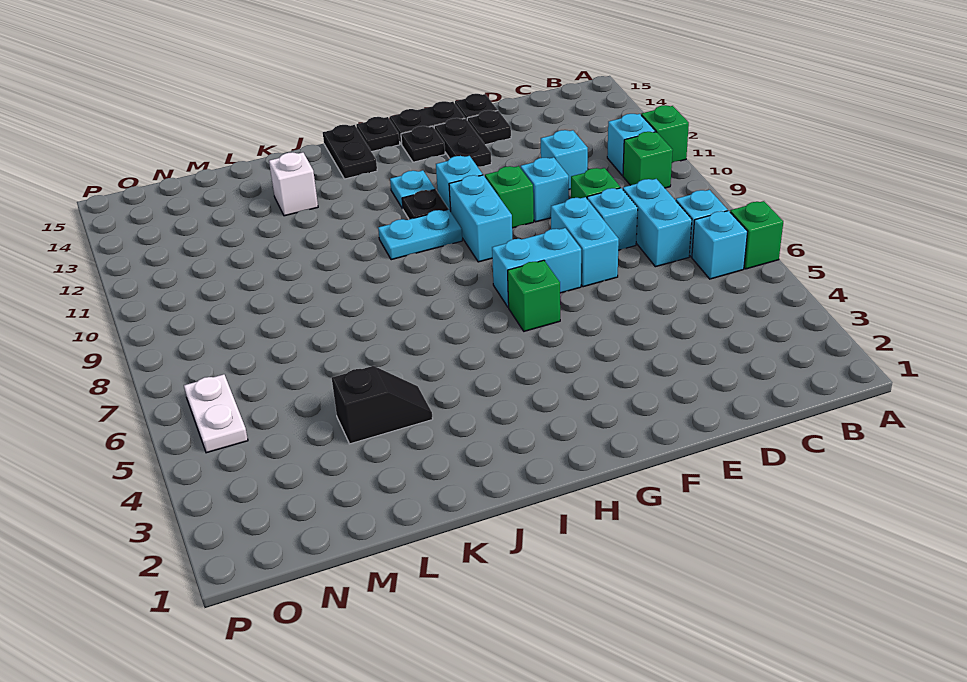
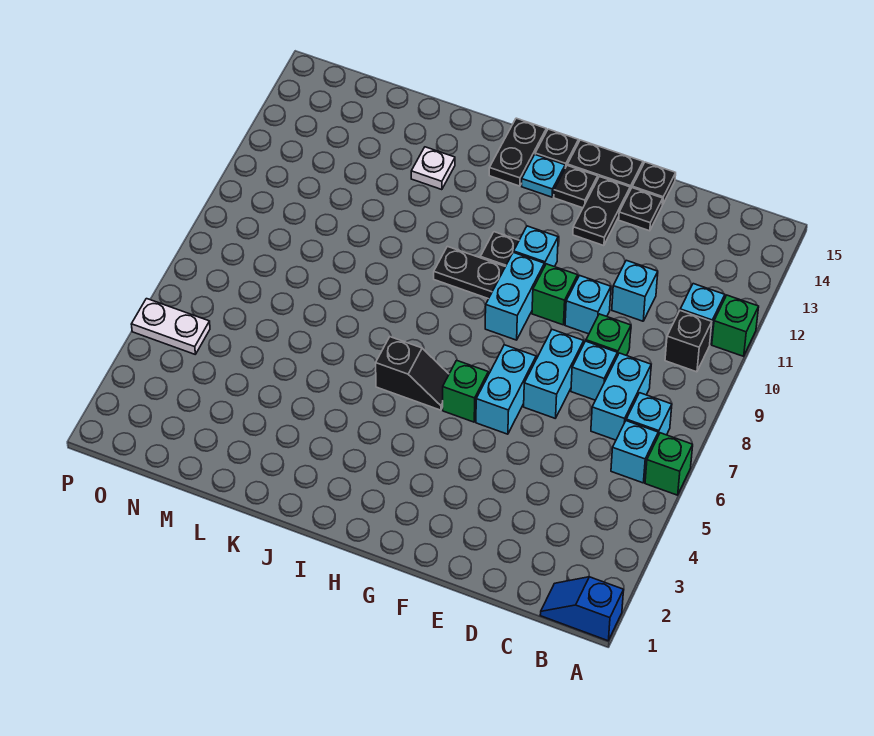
none -> blue slope A1:B1 level 1 top A
green brick B10 level 1 -> black brick B10 level 1
cyan brick F7:G7 level 1 -> cyan brick F6:F7 level 1
cyan plate H10:I10 level 1 -> black plate H10:I10 level 1
cyan plate H12 level 1 -> cyan plate H14 level 1
black slope K4:L4 level 1 top L -> black slope H6:I6 level 1 top I
white brick K13 level 1 -> white plate K13 level 1
white plate O5:O6 level 1 -> white plate O5:P5 level 1

